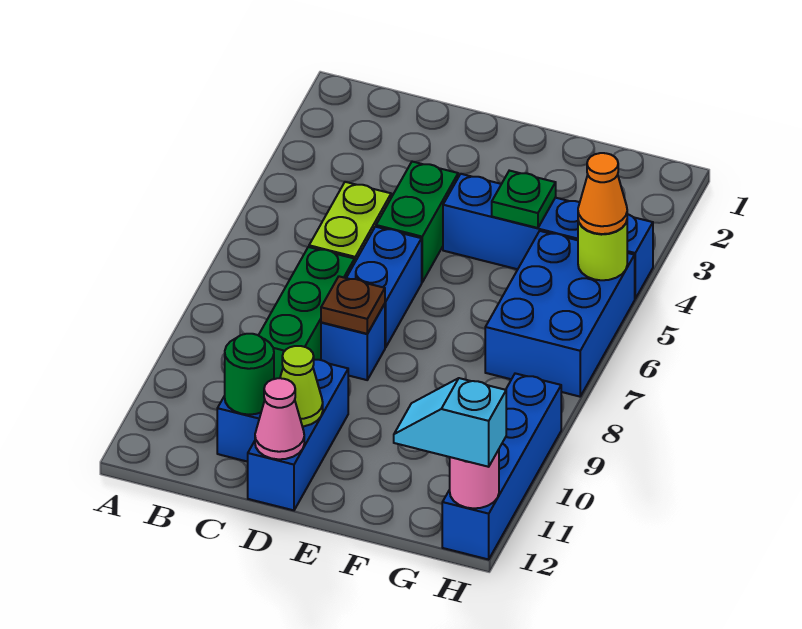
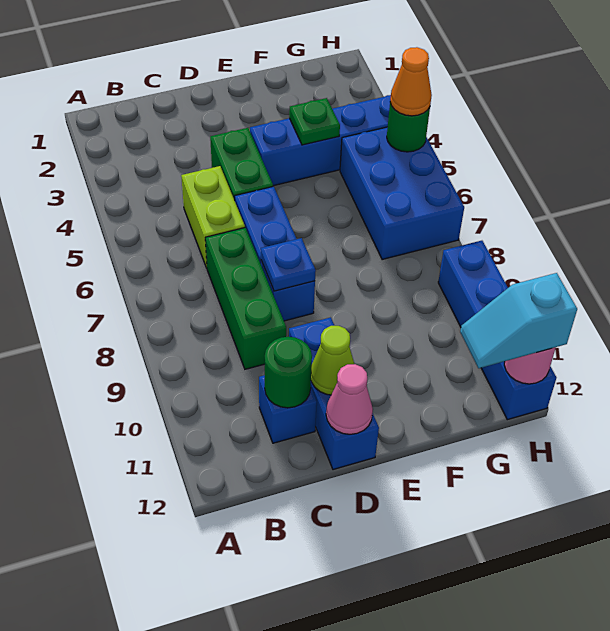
brown plate D8 level 2 -> blue plate D8 level 2
lime round brick H5 level 2 -> green round brick H5 level 2

